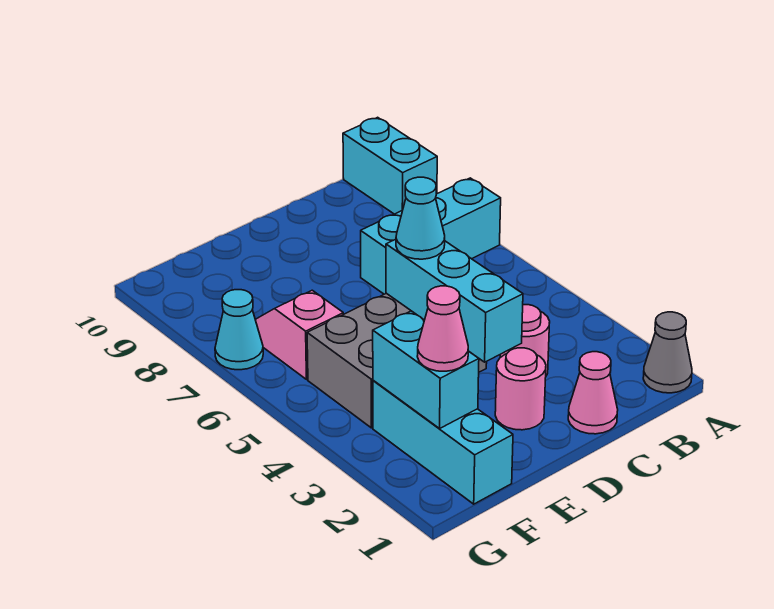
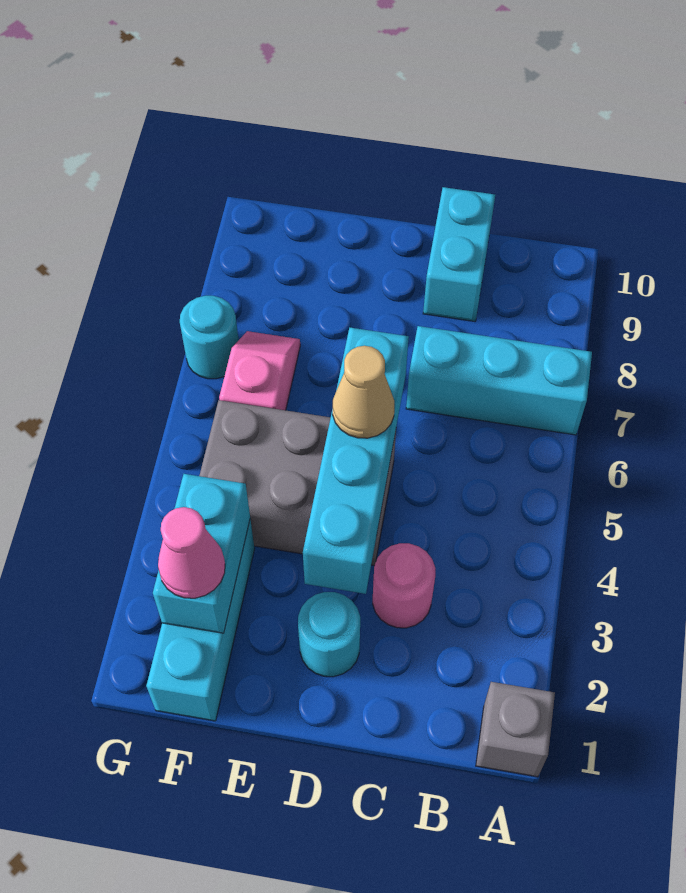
grey cone A1 level 1 -> grey brick A1 level 1
cyan brick A9:A10 level 1 -> cyan brick C9:C10 level 1
pink cone C1 level 1 -> none
pink round brick D2 level 1 -> cyan round brick D2 level 1
cyan brick D3:D5 level 2 -> cyan brick D3:D6 level 2
cyan cone D5 level 3 -> tan cone D5 level 3
cyan cone G7 level 1 -> cyan round brick G7 level 1

